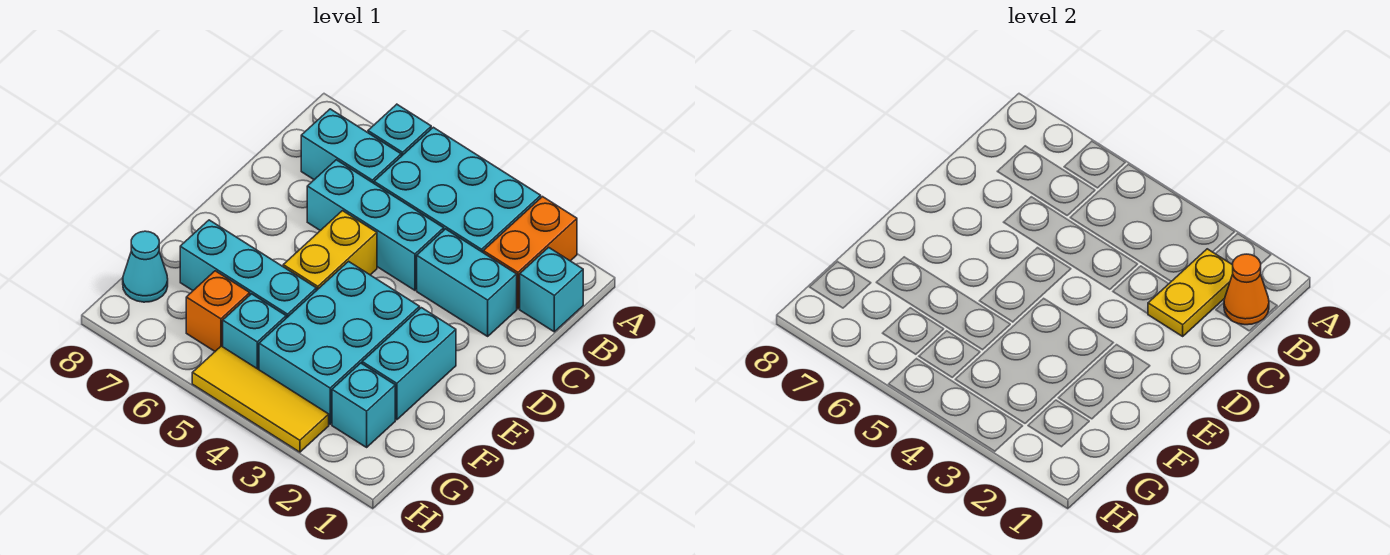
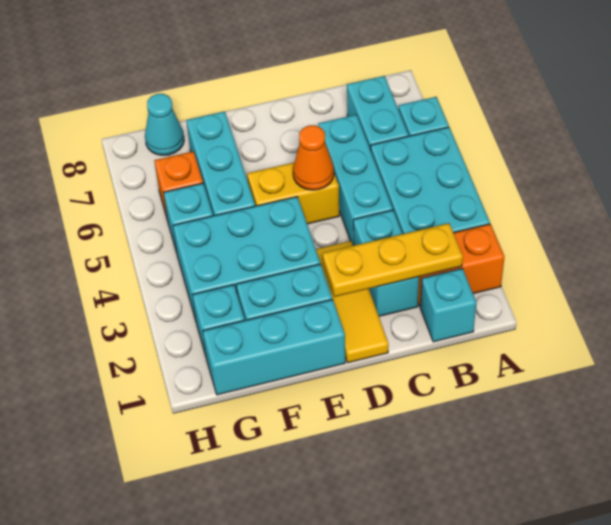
orange cone B1 level 2 -> orange cone D5 level 2
yellow plate B2:C2 level 2 -> yellow plate B2:D2 level 2
none -> cyan brick E1:G1 level 1
yellow tile H3:H5 level 1 -> yellow tile D1:D3 level 1

